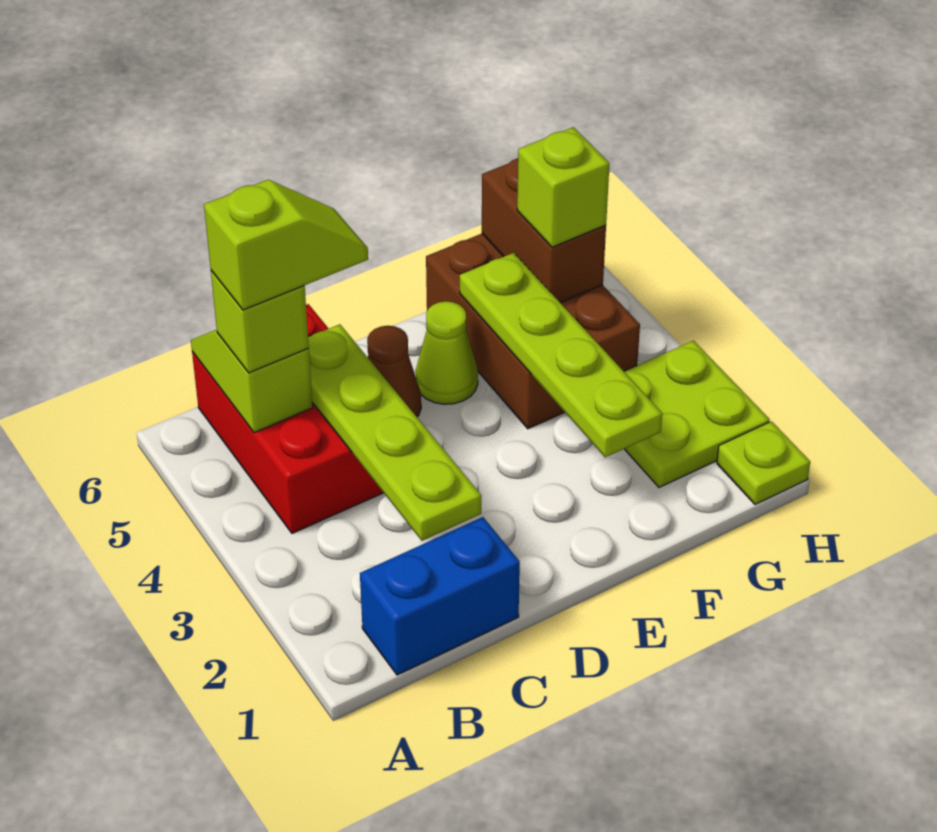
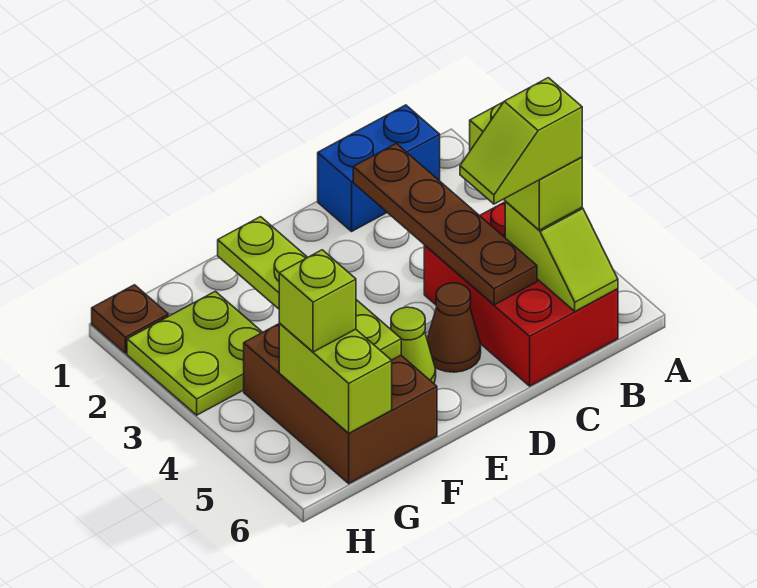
lime brick B5 level 3 -> lime brick B4:B5 level 3
lime plate C2:C5 level 2 -> brown plate C2:C5 level 2
brown brick G5:G6 level 2 -> lime brick G5:G6 level 2
lime plate H1 level 1 -> brown plate H1 level 1

